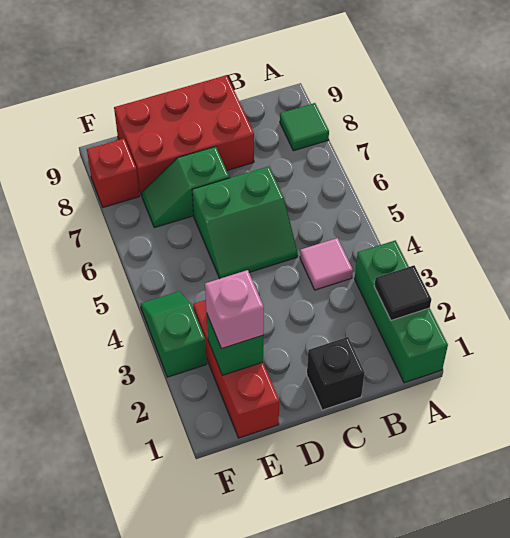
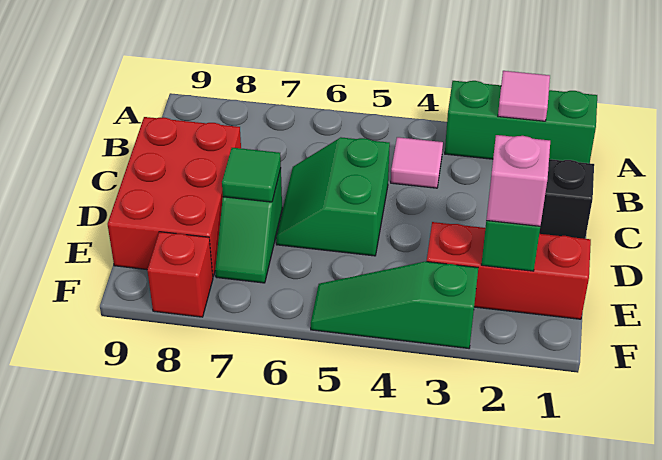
black tile A2 level 2 -> pink tile A2 level 2
green tile A8 level 1 -> green tile D7 level 2
green slope C5:D6 level 1 top 6 -> green slope C5:D6 level 1 top 5
green slope F3:F4 level 1 top 3 -> green slope F3:F5 level 1 top 3

